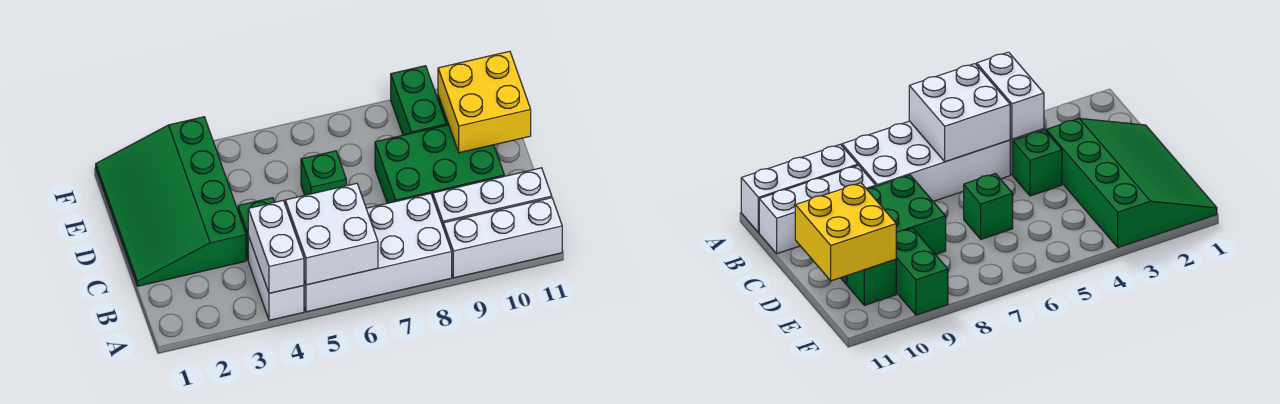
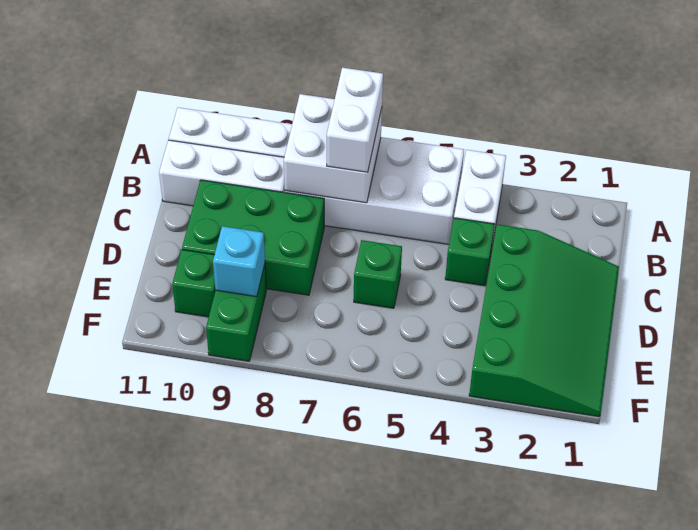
white brick A4:B4 level 2 -> white brick A7:B7 level 3
white brick A5:B6 level 2 -> white brick A7:B8 level 2
yellow brick D10:E11 level 2 -> none
none -> cyan brick E9 level 2

